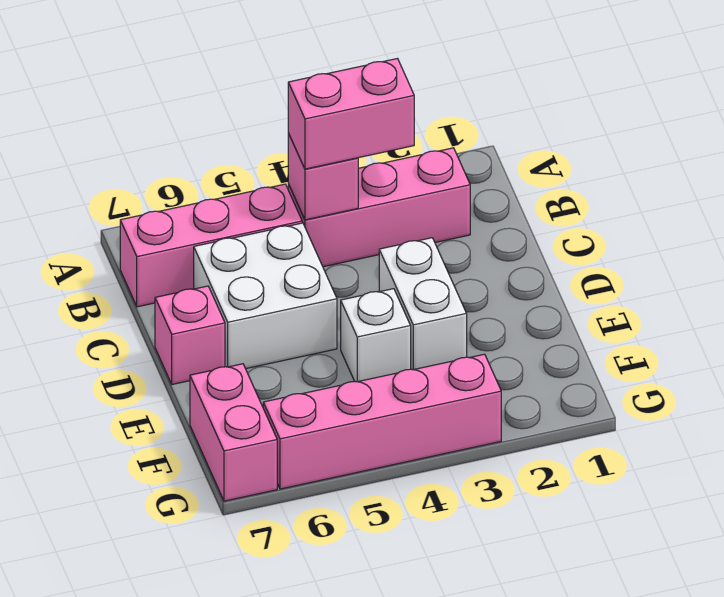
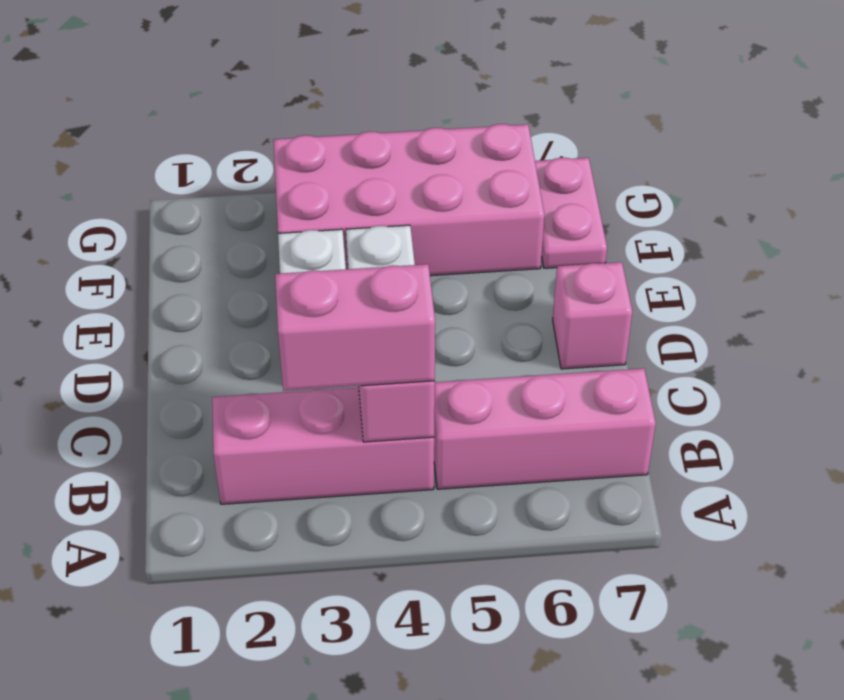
white brick C5:D6 level 1 -> none
pink brick F7:G7 level 1 -> pink plate F7:G7 level 1
pink brick G3:G6 level 1 -> pink brick F3:G6 level 1

